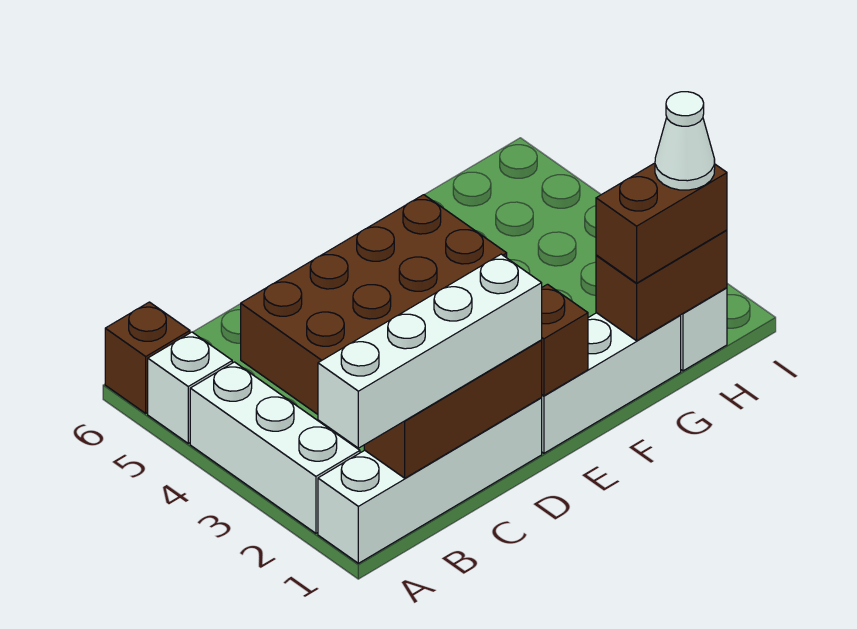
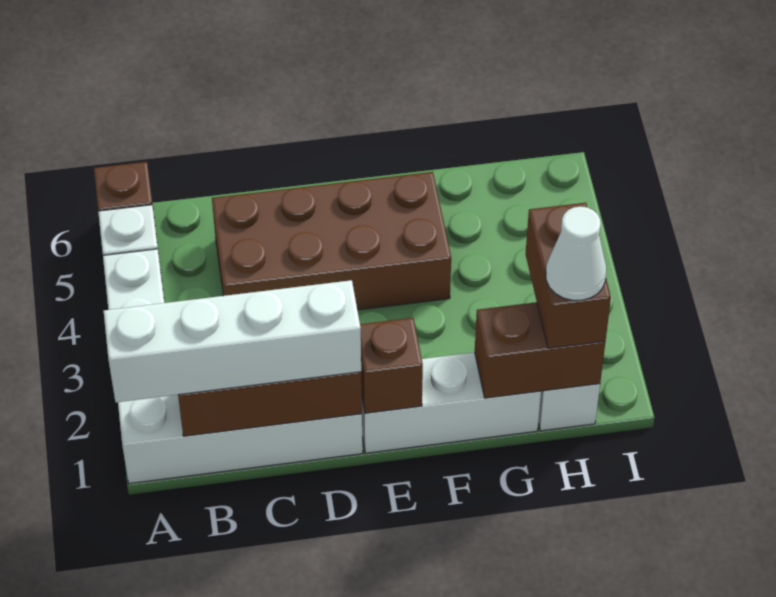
brown brick G1:H1 level 3 -> brown brick H1:H2 level 3

